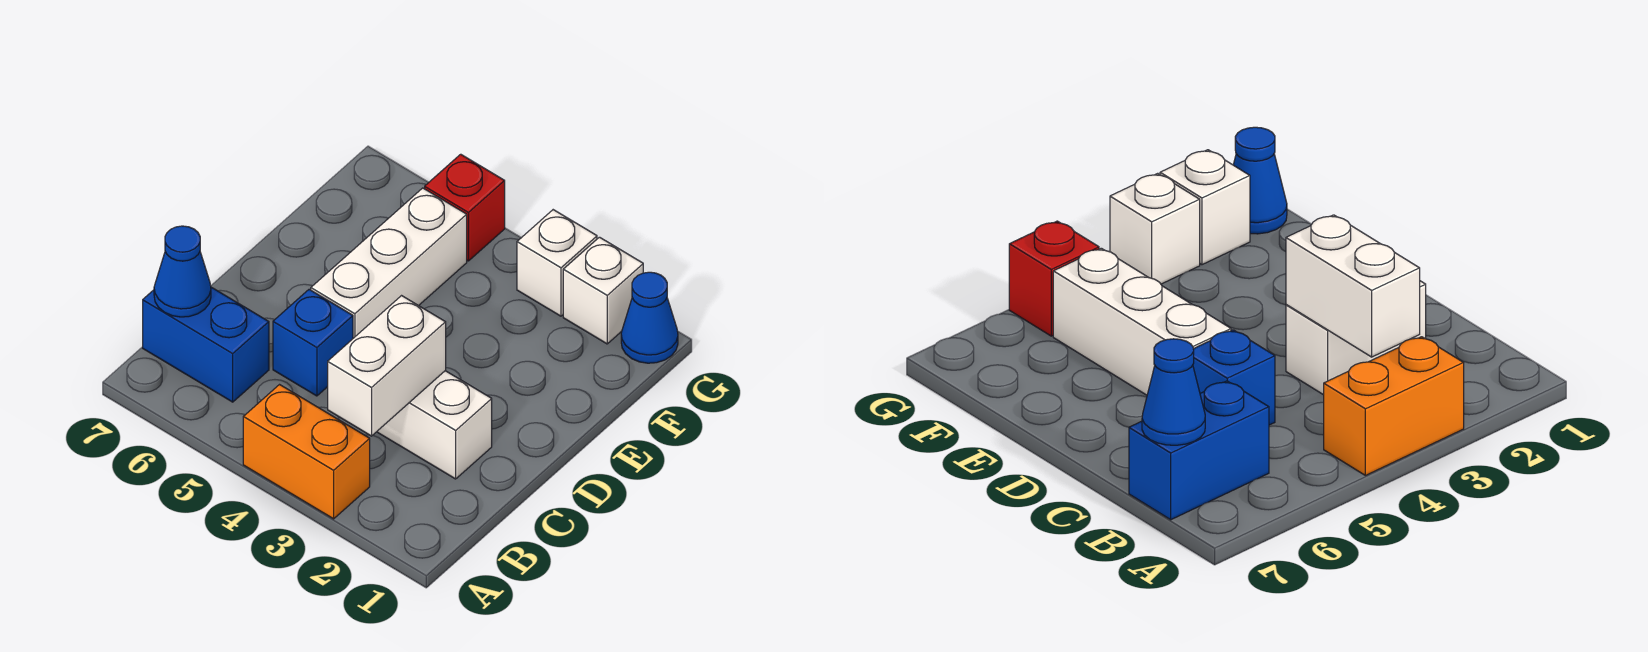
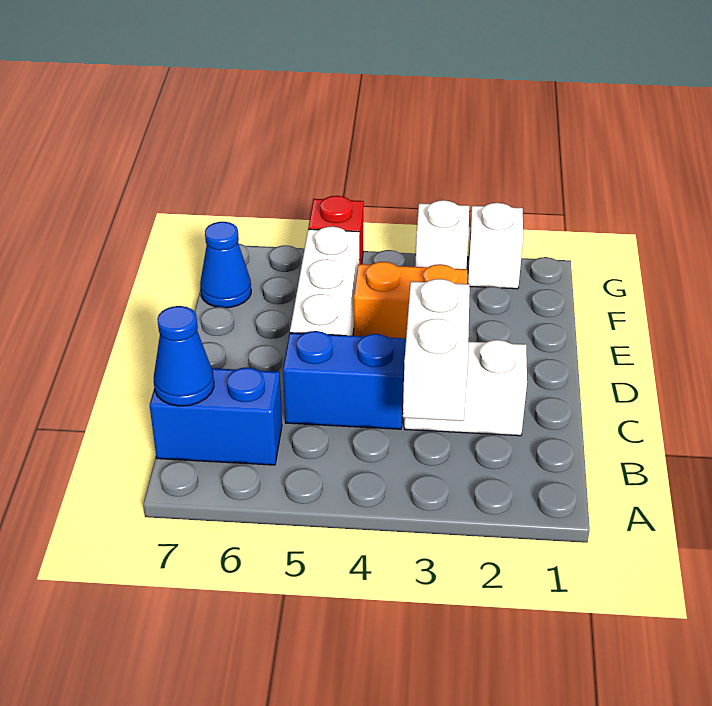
orange brick A3:A4 level 1 -> orange brick E3:E4 level 1
blue brick C5 level 1 -> blue brick C4:C5 level 1
blue cone G1 level 1 -> blue cone F7 level 1

